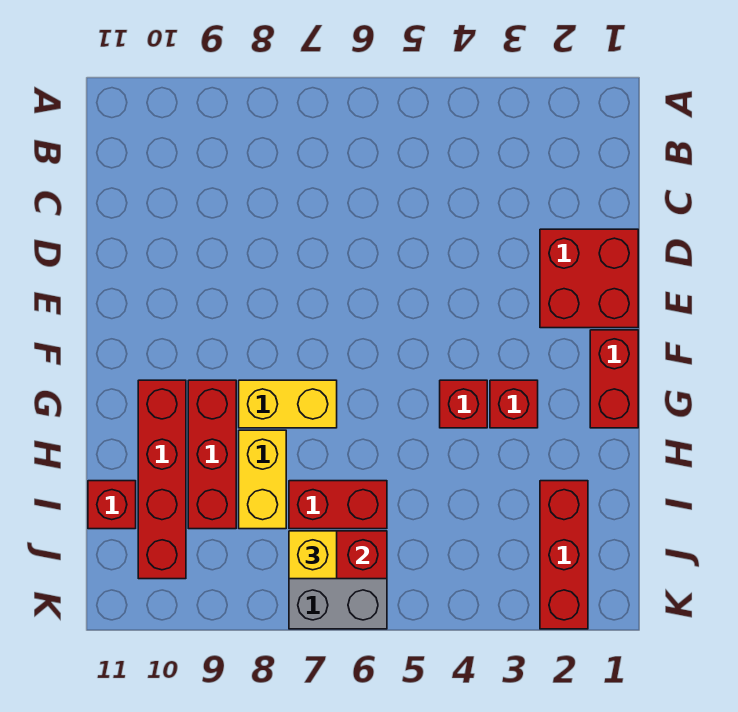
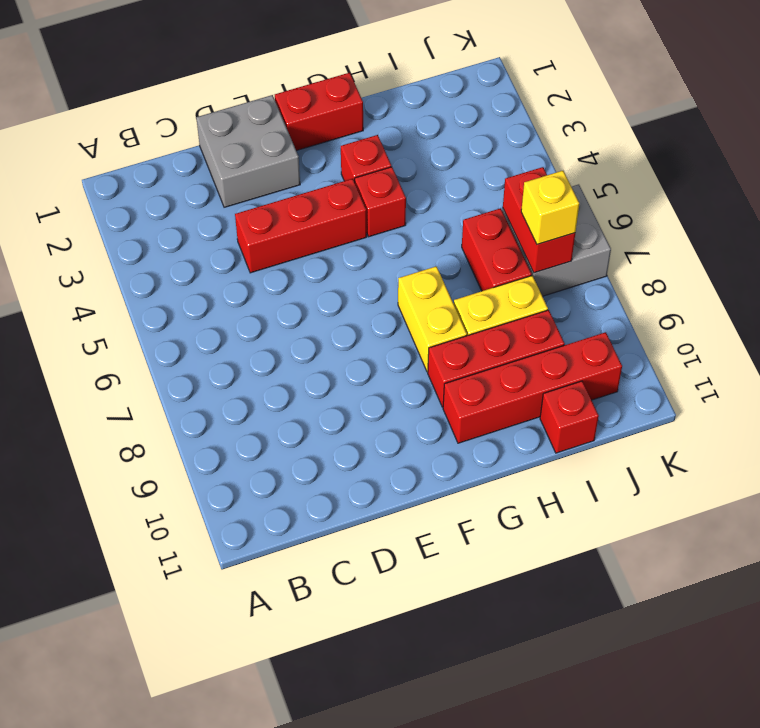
red brick D1:E2 level 1 -> grey brick D1:E2 level 1
red brick I2:K2 level 1 -> red brick D4:F4 level 1

